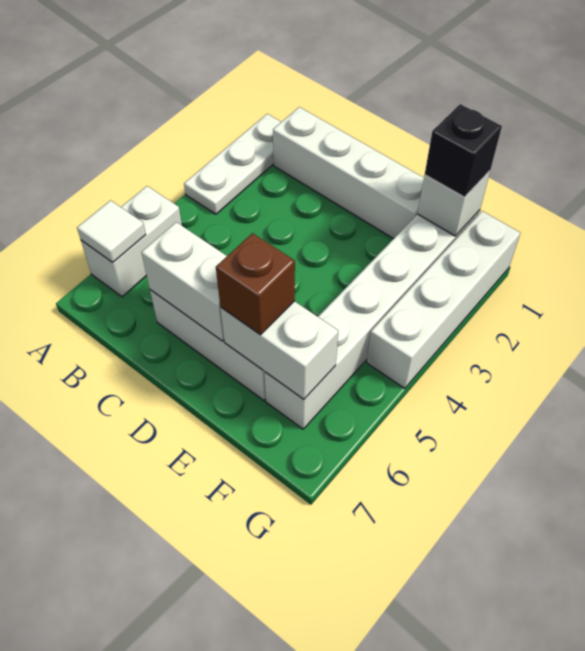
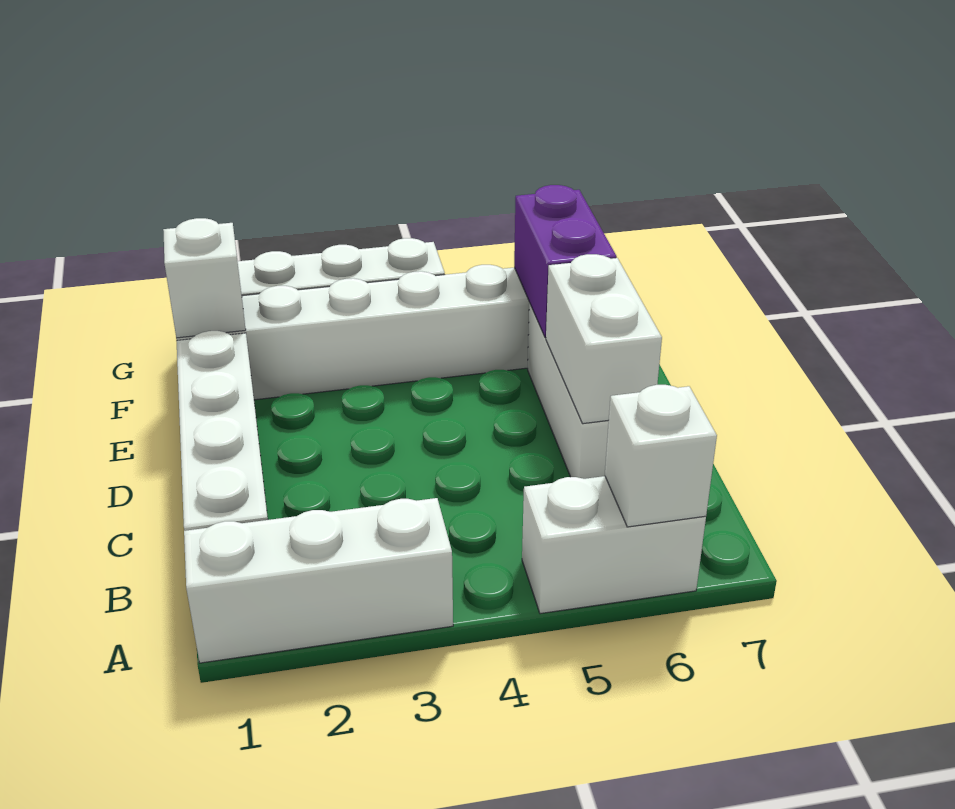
white plate A1:A3 level 1 -> white brick A1:A3 level 1
white tile A6 level 2 -> white brick A6 level 2
white brick E6:F6 level 2 -> purple brick E6:F6 level 2
brown brick E6 level 3 -> none
black brick F1 level 3 -> none

